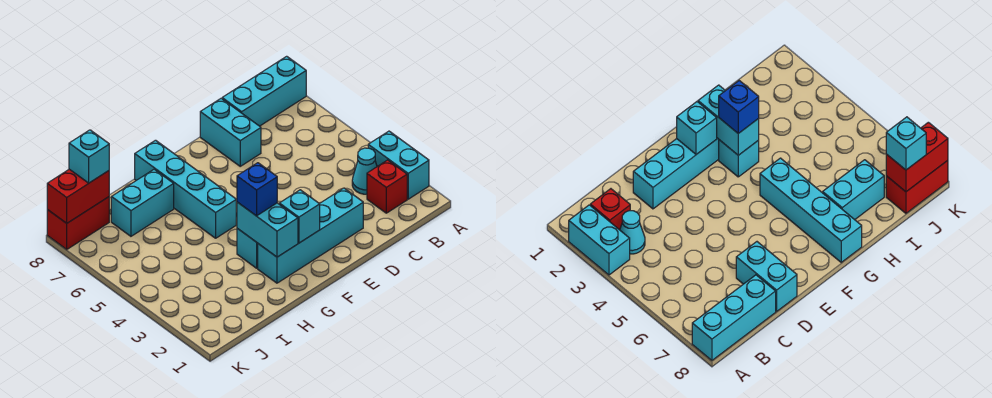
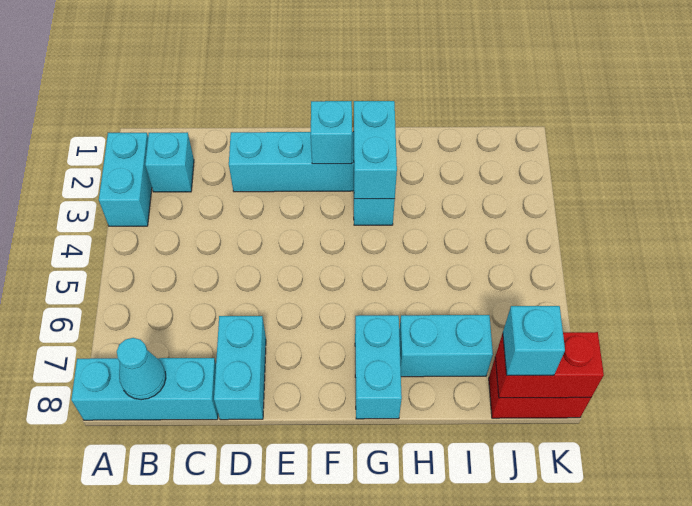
red brick B2 level 1 -> cyan brick B2 level 1
cyan cone B3 level 1 -> cyan cone B8 level 2
blue brick G3 level 3 -> none
cyan brick G5:G8 level 1 -> cyan brick G7:G8 level 1

